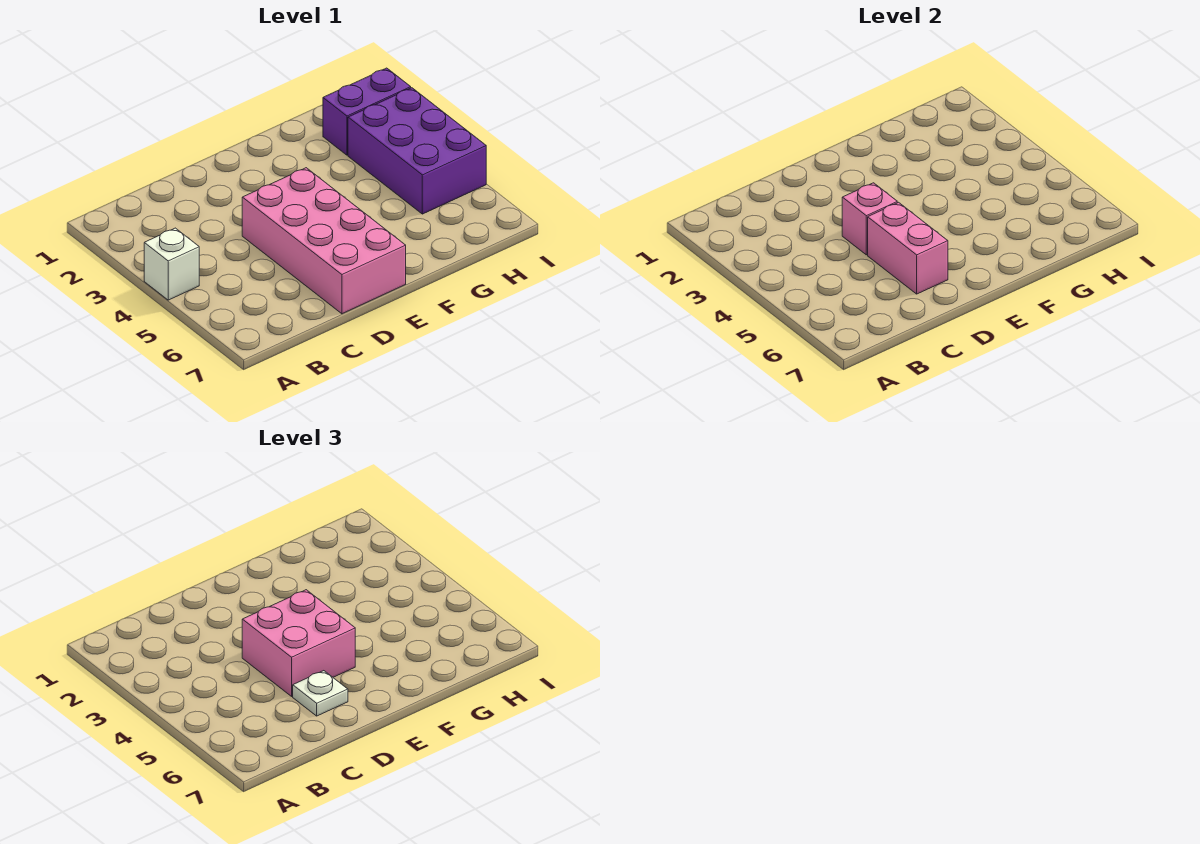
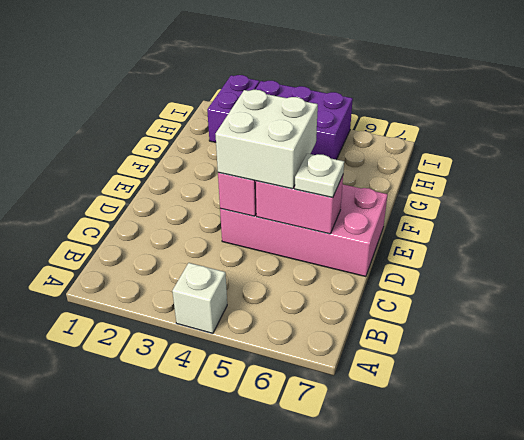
pink brick D4:E5 level 3 -> white brick D4:E5 level 3

